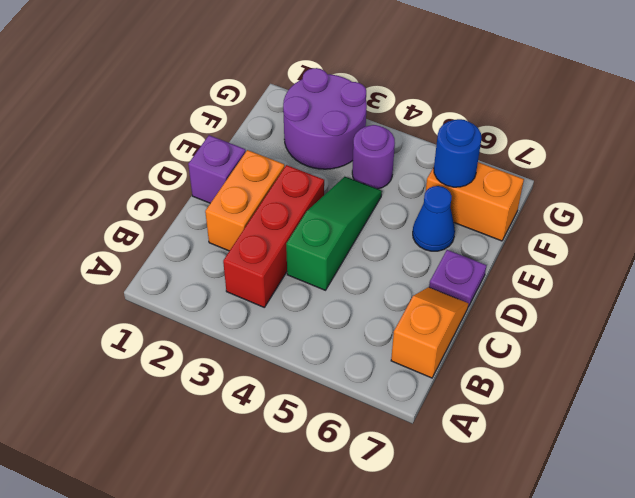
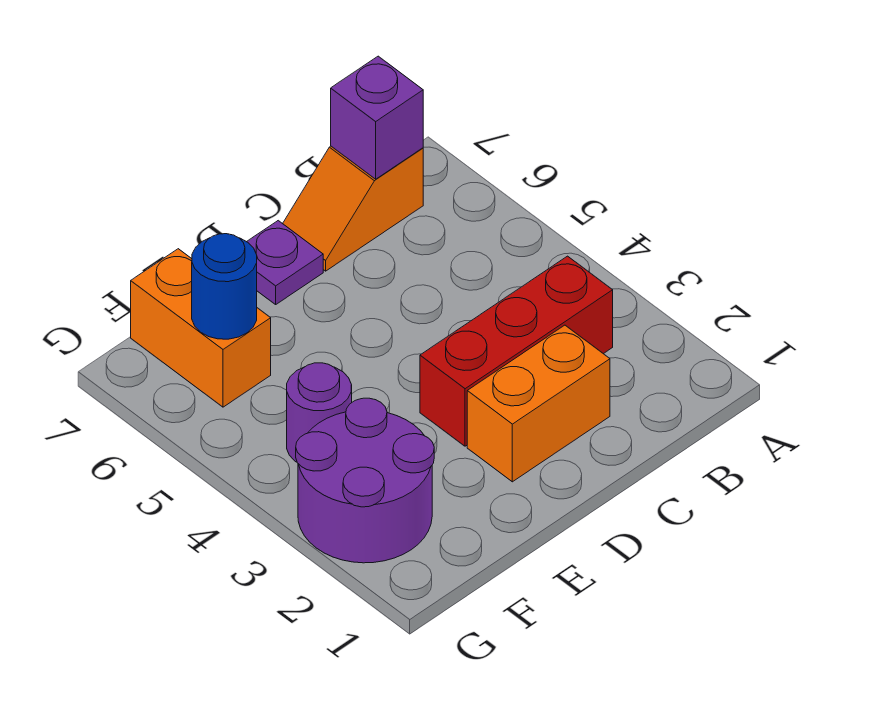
green slope C4:E4 level 1 top C -> none
purple brick D1 level 1 -> purple brick B7 level 2
blue cone E6 level 1 -> none

